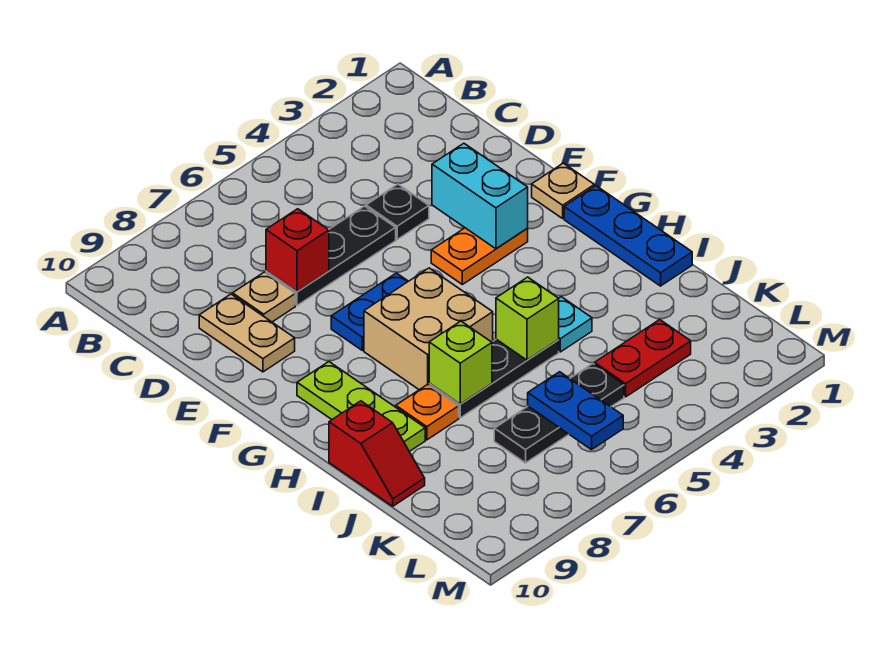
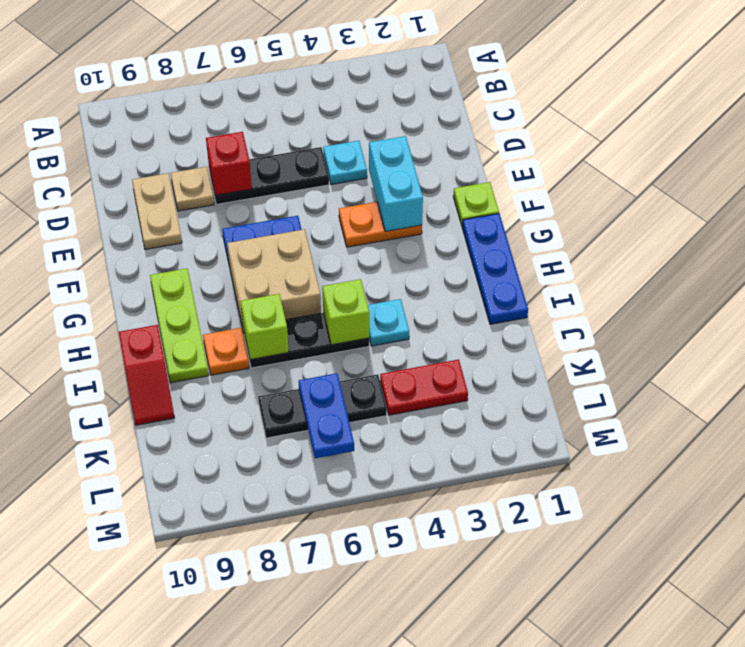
black plate D4 level 1 -> cyan plate D4 level 1
tan plate F1 level 1 -> lime plate F1 level 1

